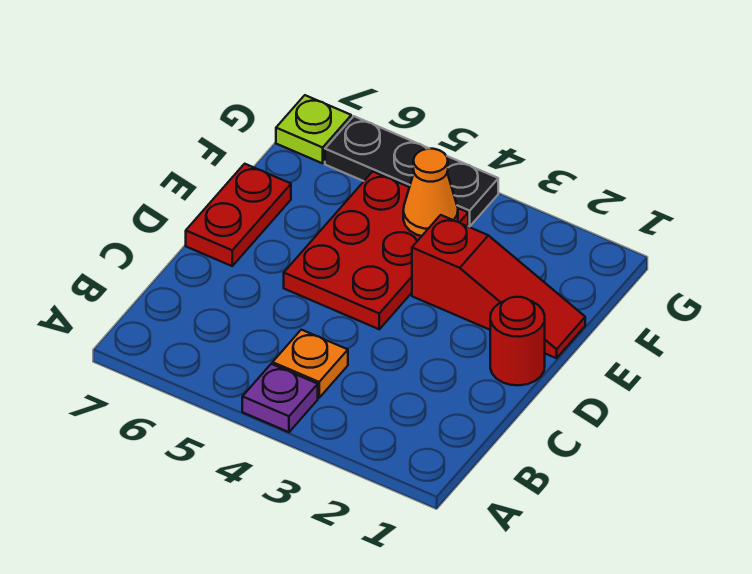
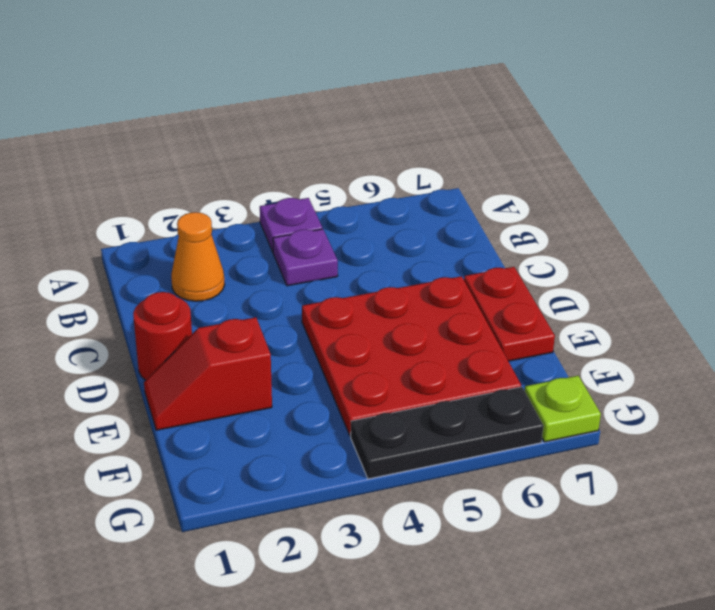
orange plate B4 level 1 -> purple plate B4 level 1
red plate D4:F5 level 1 -> red plate D4:F6 level 1
red slope E1:E3 level 1 top 3 -> red slope E1:E2 level 1 top 2
orange cone F4 level 2 -> orange cone B2 level 1

